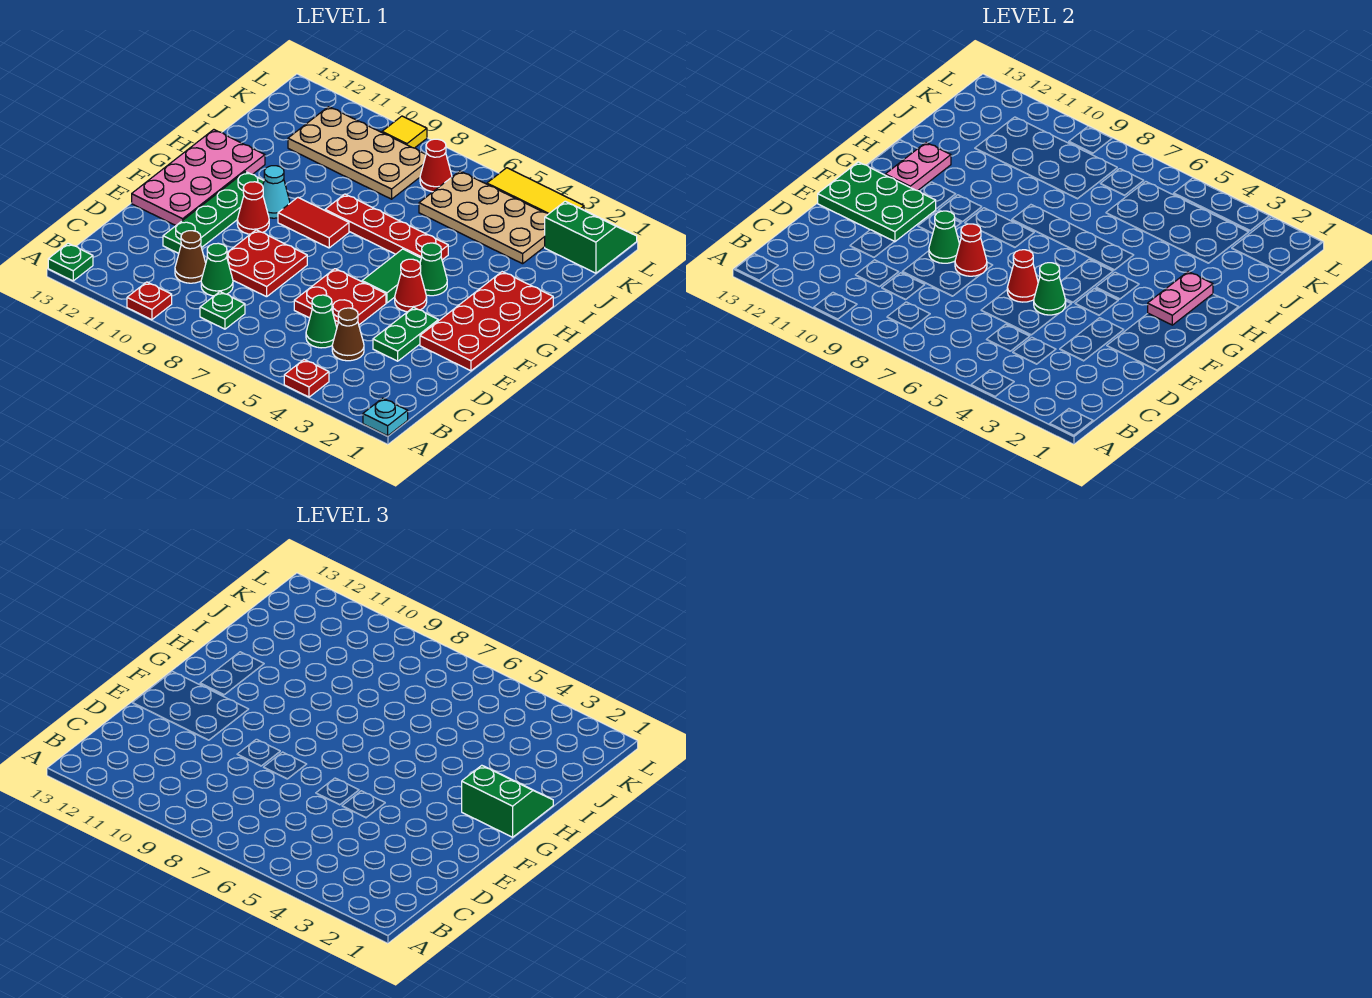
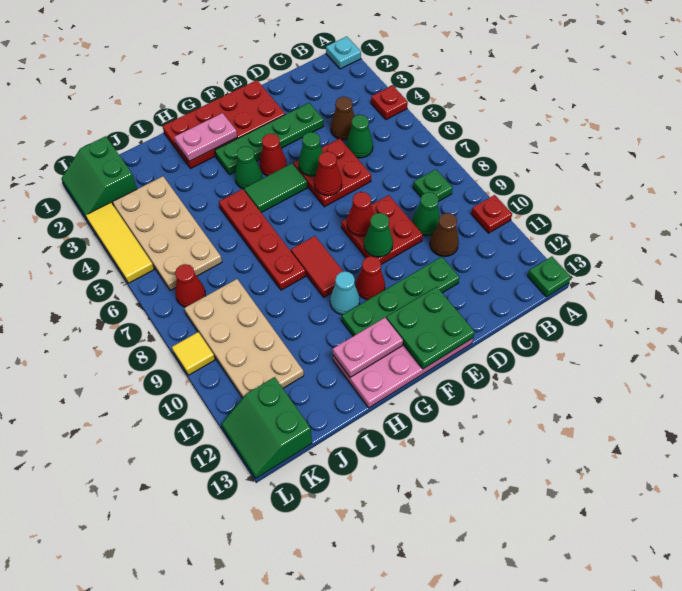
green plate D3:E3 level 1 -> green plate D3:G3 level 1
green plate E11:F13 level 2 -> green plate E12:F13 level 2
green slope G1:H2 level 3 top G -> green slope K12:L13 level 1 top K

